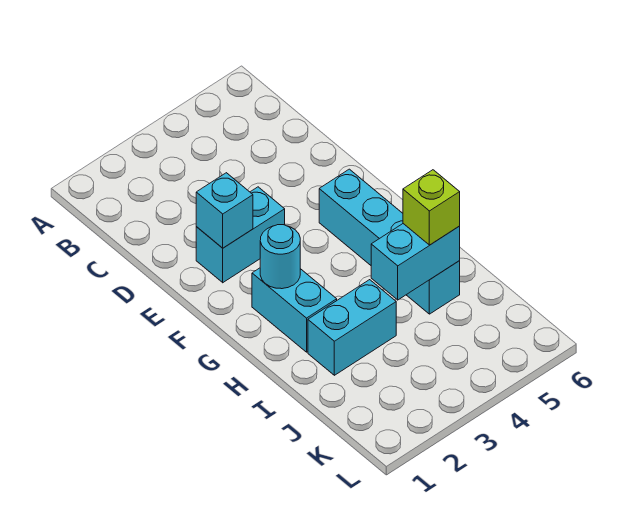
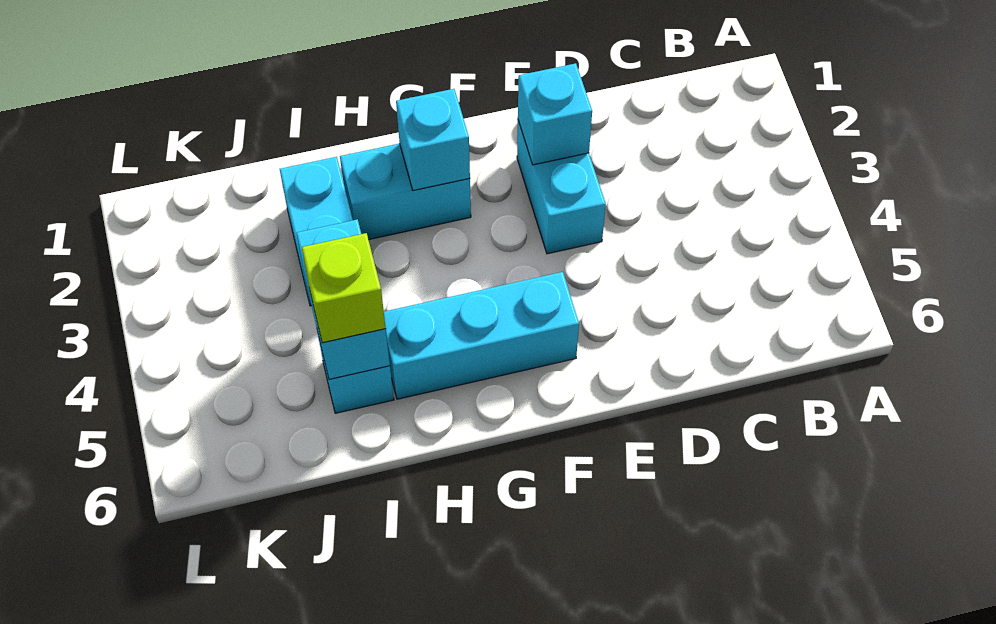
cyan round brick G2 level 2 -> cyan brick G2 level 2

